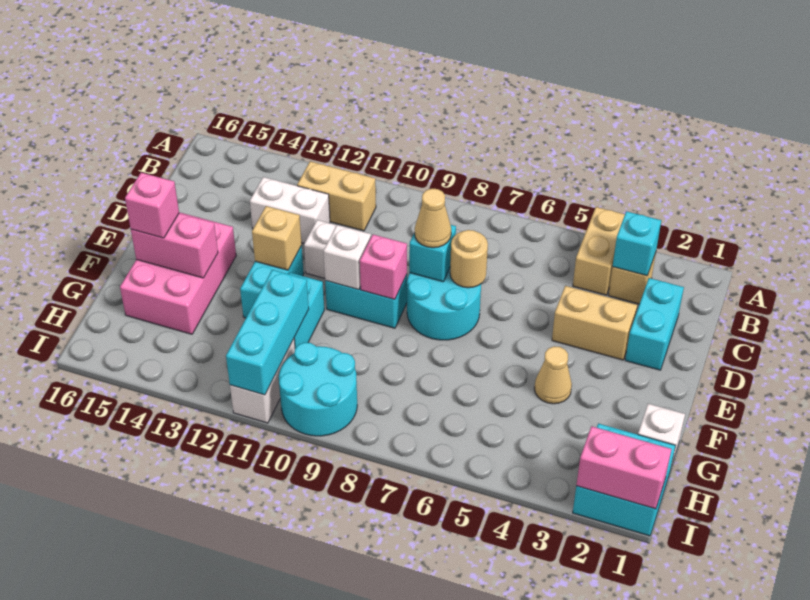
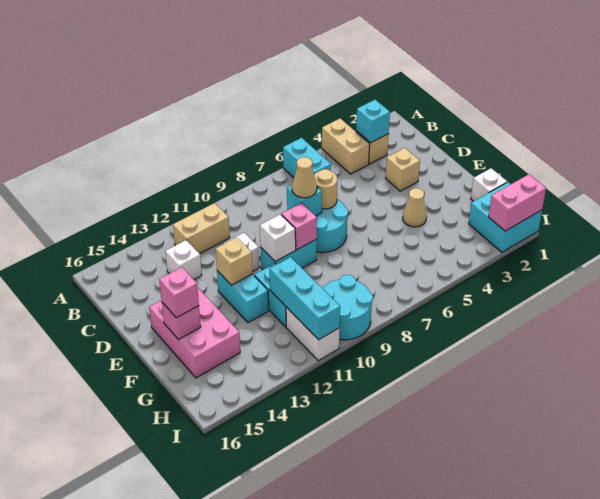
cyan brick C2:D2 level 1 -> cyan brick A6:B6 level 1
white brick C12:C13 level 1 -> white brick C13 level 1
tan brick D3:D4 level 1 -> tan brick D3 level 1
pink brick F14:F15 level 2 -> pink brick F15 level 2

